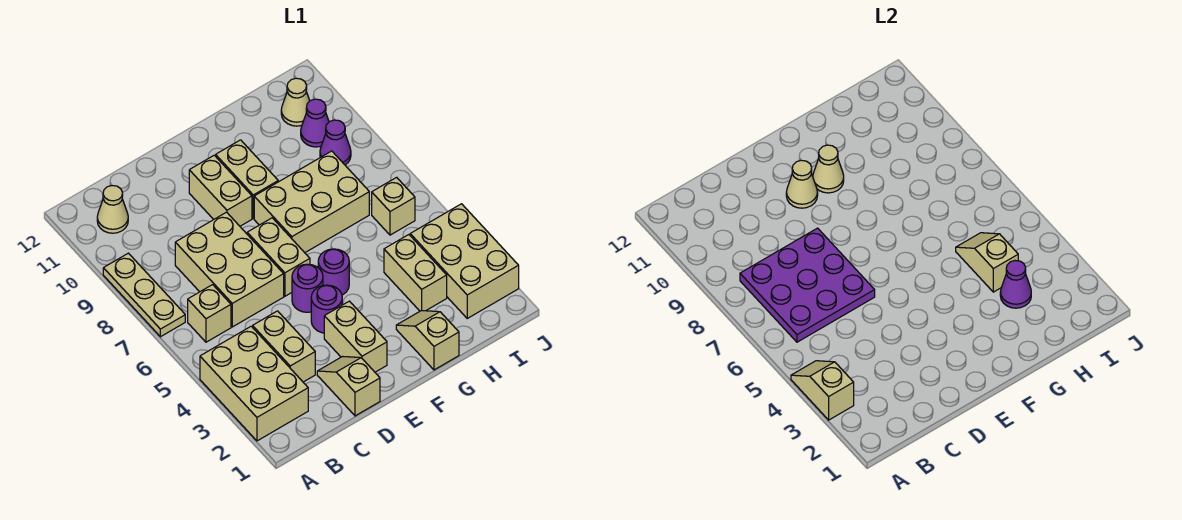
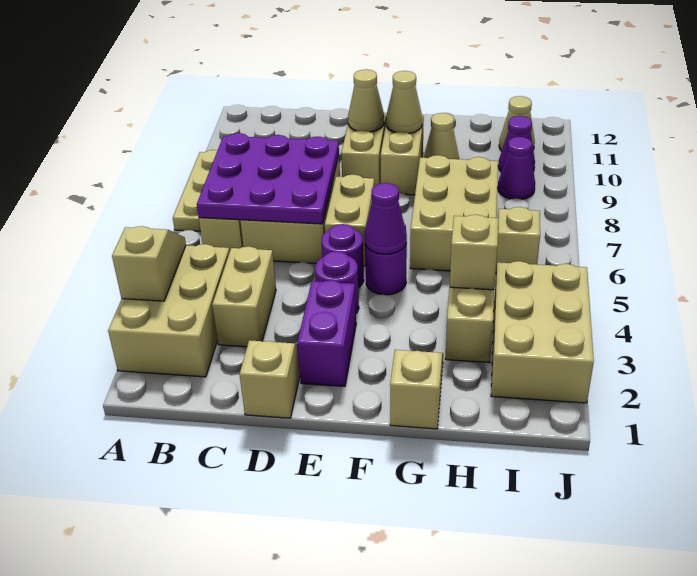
tan cone B11 level 1 -> tan cone G10 level 1
tan brick E2:E3 level 1 -> purple brick E2:E3 level 1
tan brick F7:H8 level 1 -> tan brick G6:H8 level 1
purple cone H3 level 2 -> purple cone F5 level 2

